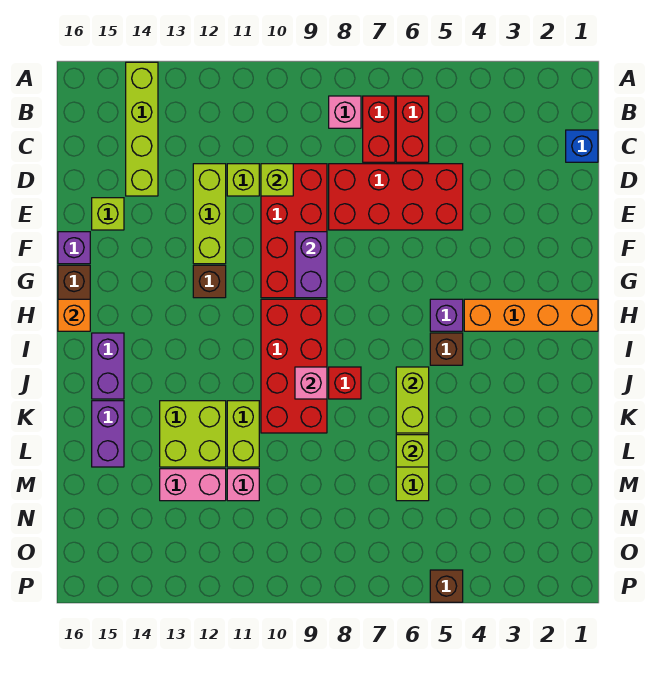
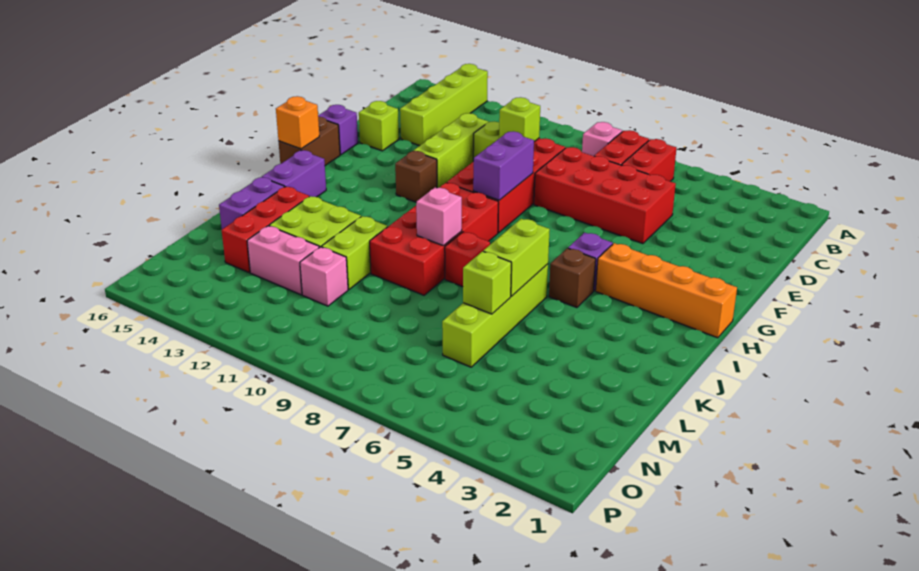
blue brick C1 level 1 -> none
none -> red brick K14:M14 level 1
brown brick P5 level 1 -> none

